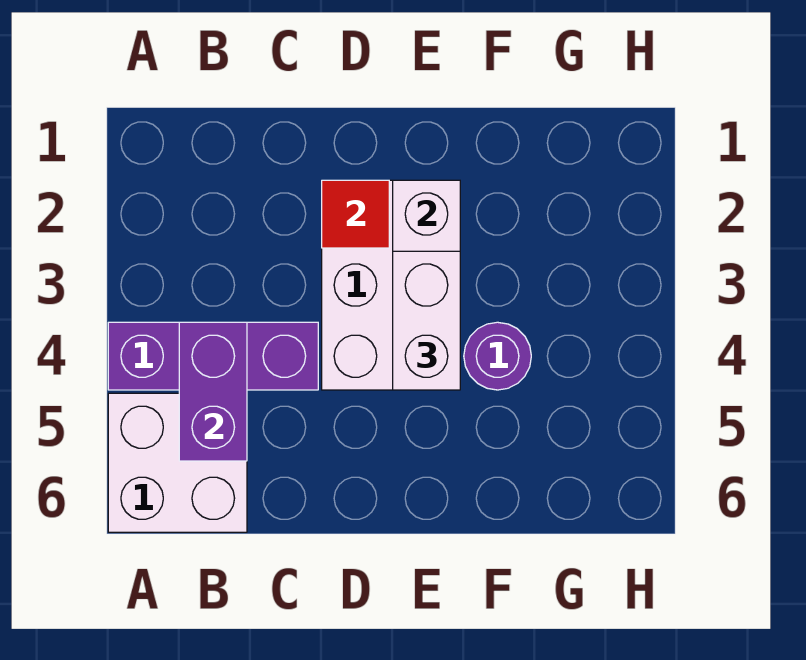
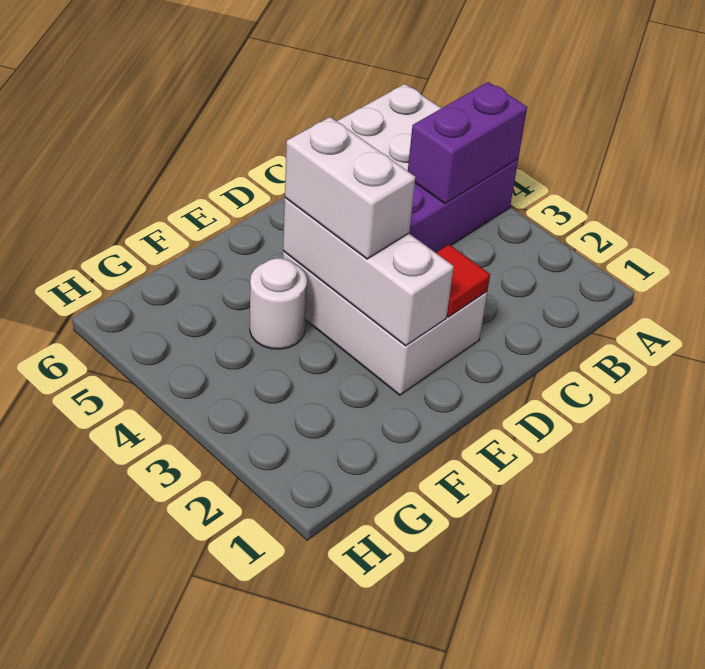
purple brick B4:B5 level 2 -> purple brick A4:B4 level 2
purple round brick F4 level 1 -> white round brick F4 level 1

